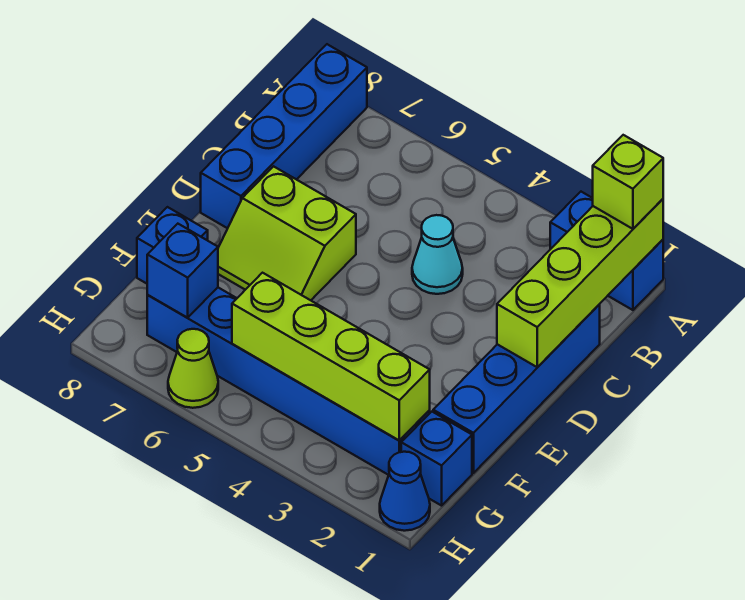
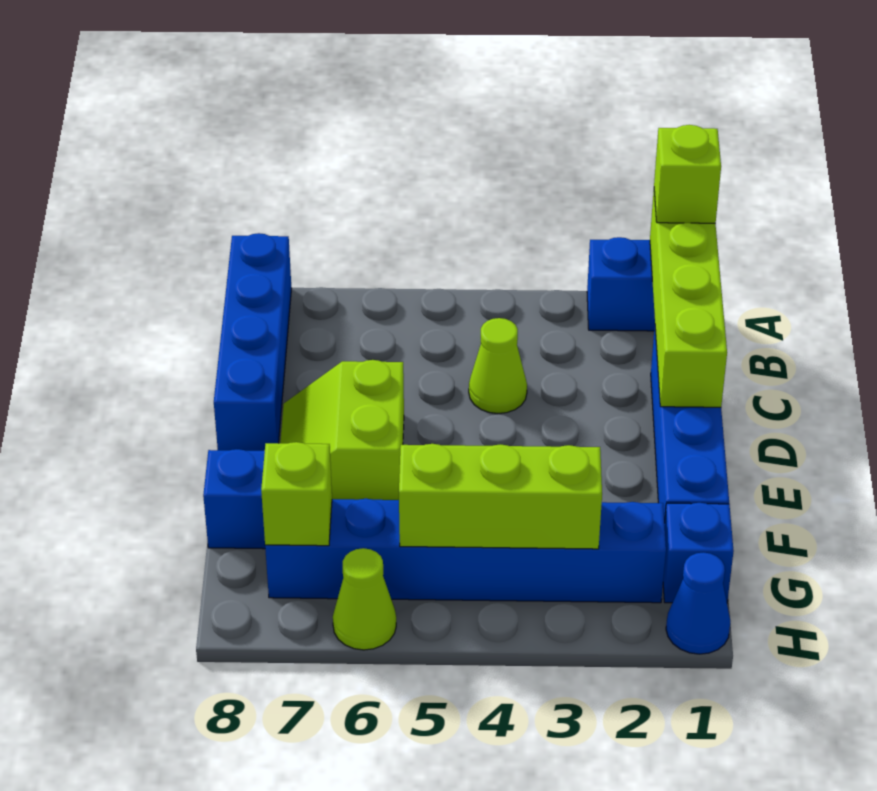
cyan cone C4 level 1 -> lime cone C4 level 1
lime slope D6:E7 level 1 top D -> lime slope D6:E7 level 1 top 6
lime brick G2:G5 level 2 -> lime brick G3:G5 level 2
blue brick G7 level 2 -> lime brick G7 level 2

